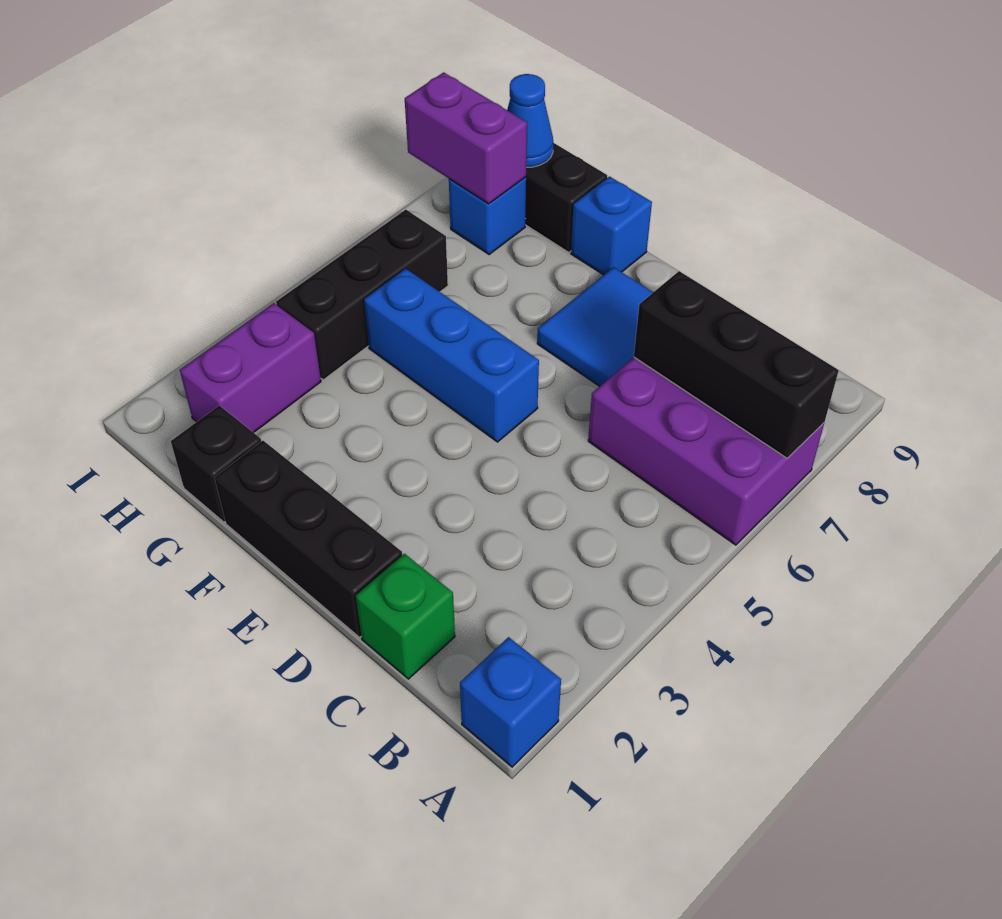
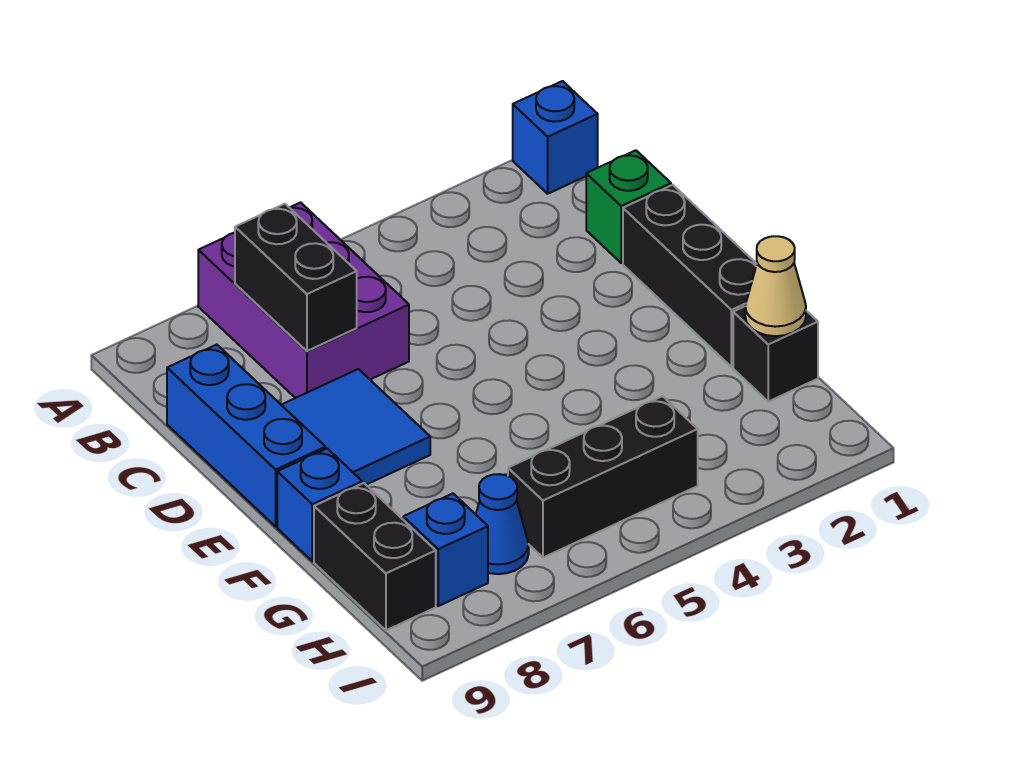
black brick A7:C7 level 2 -> black brick B7:C7 level 2
blue brick E5:G5 level 1 -> blue brick C9:E9 level 1
none -> tan cone G1 level 2
purple brick H2:H3 level 1 -> none
purple brick H8:I8 level 2 -> none
blue cone H9 level 2 -> blue cone H7 level 1

